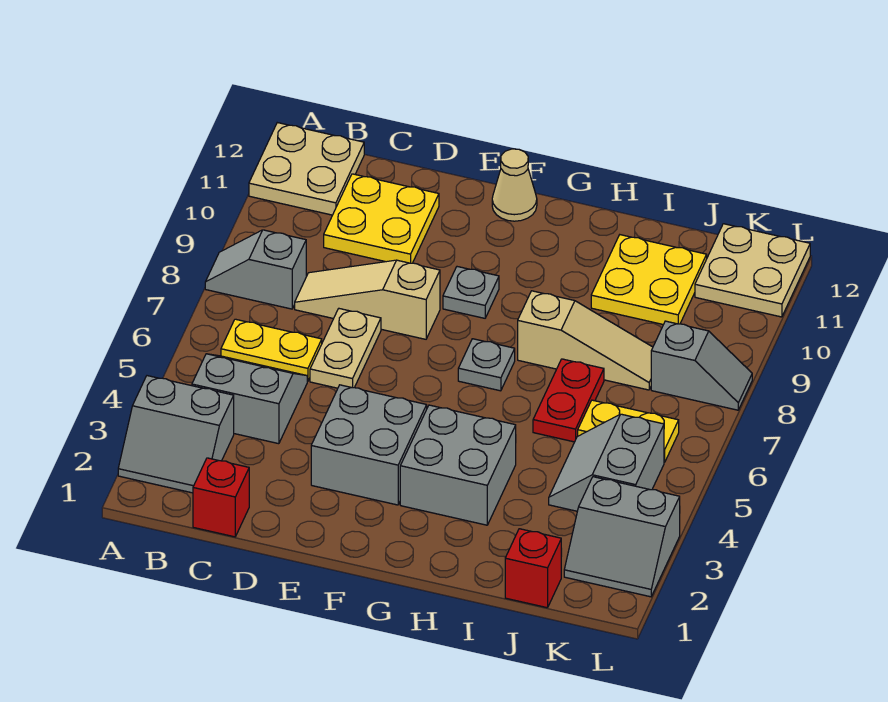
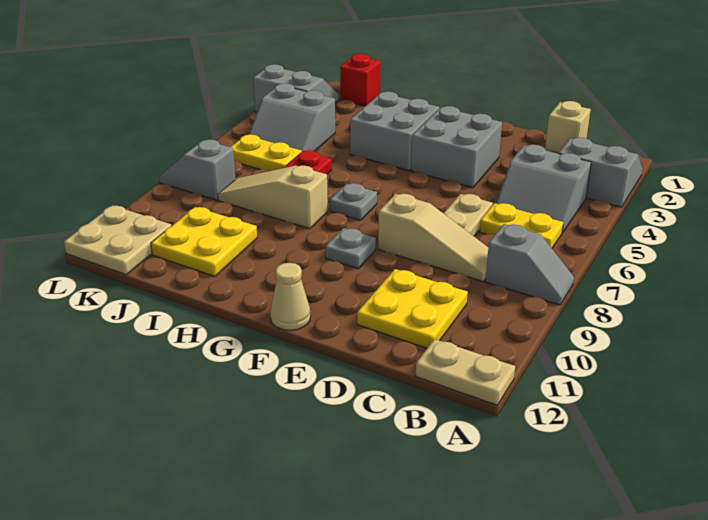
tan plate A11:B12 level 1 -> tan plate A12:B12 level 1
red brick C1 level 1 -> tan brick C1 level 1
grey slope J4:K5 level 1 top K -> grey slope J4:K5 level 1 top 4

